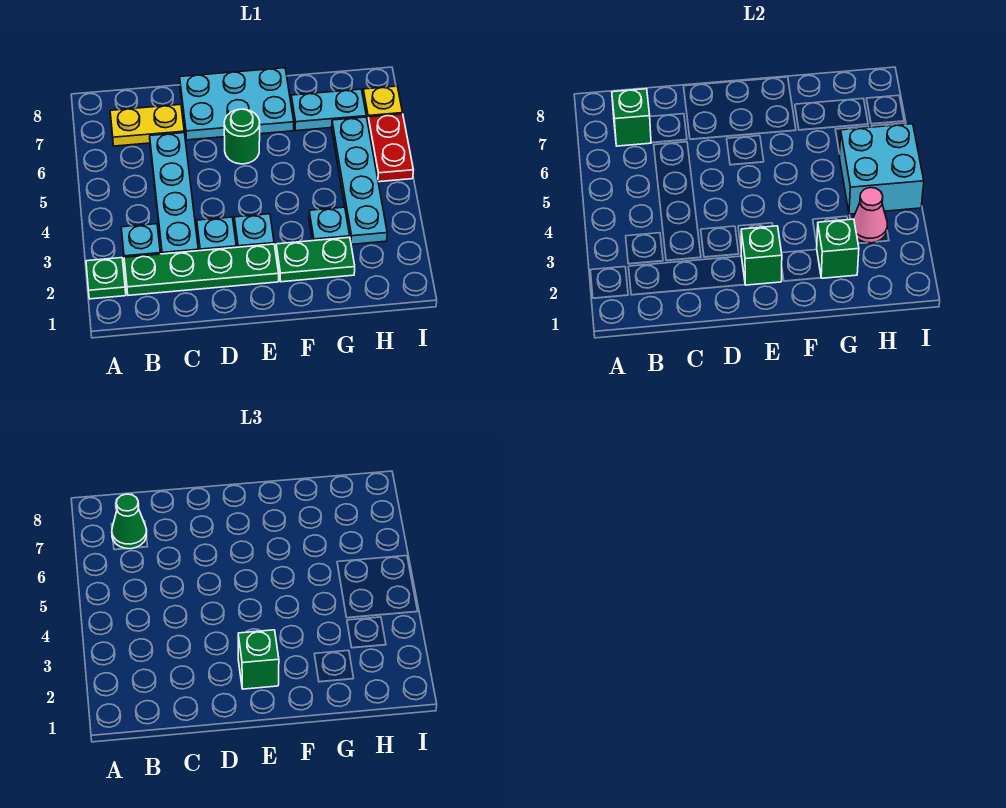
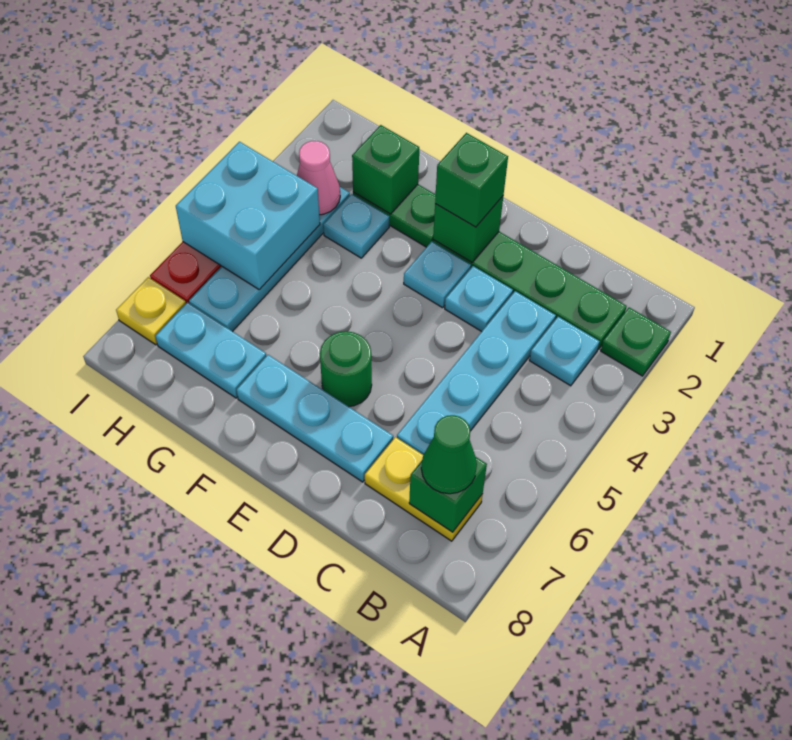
cyan plate D7:F8 level 1 -> cyan plate D7:F7 level 1

